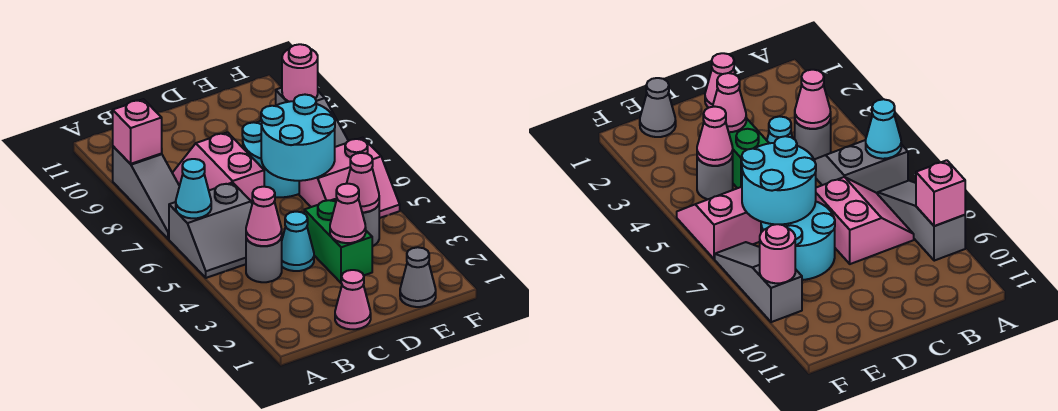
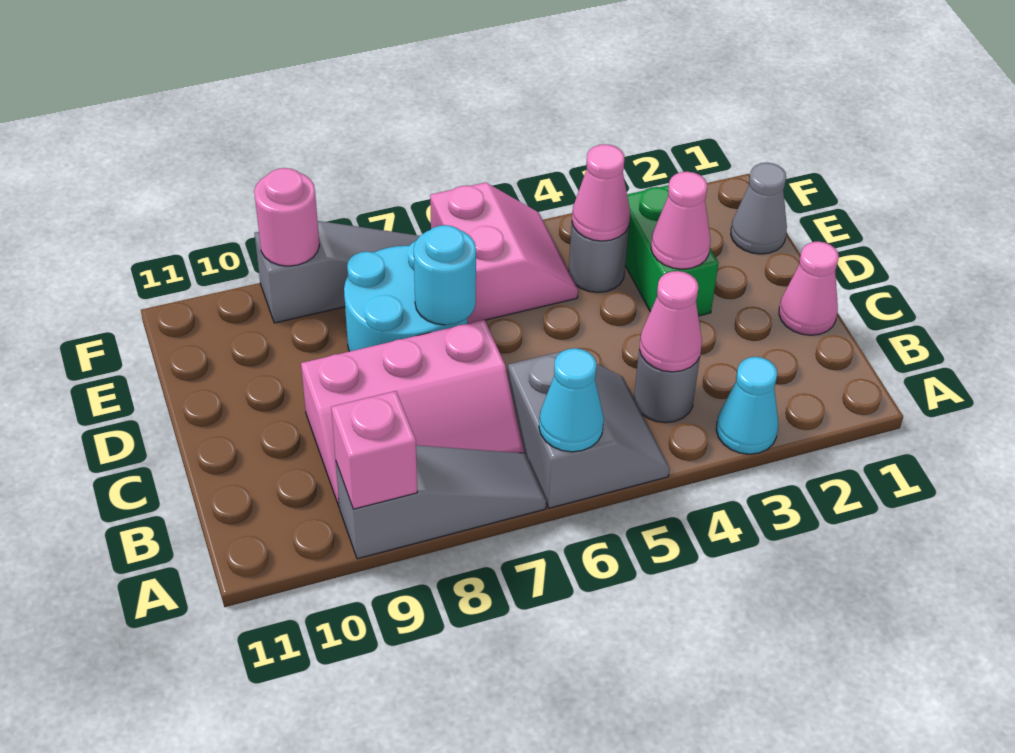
pink slope B7:C8 level 1 top C -> pink slope B7:C9 level 1 top C
cyan cone C4 level 1 -> cyan cone A3 level 1
green brick D3:D4 level 1 -> green brick D3:E3 level 1
cyan round brick D6:E7 level 2 -> cyan round brick D7 level 2

